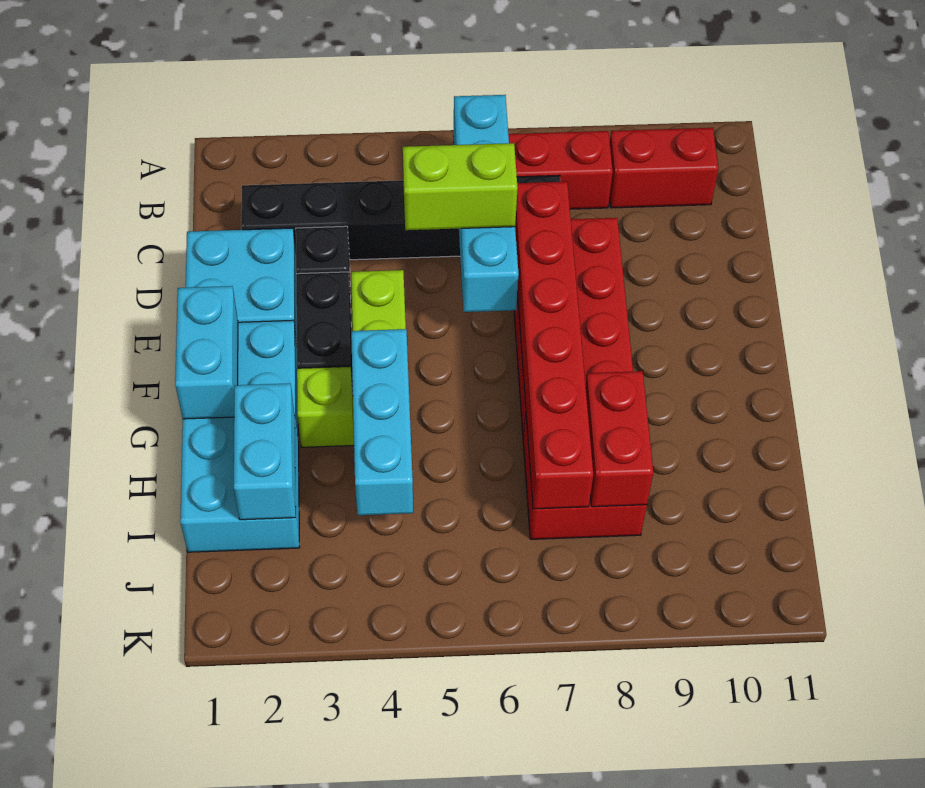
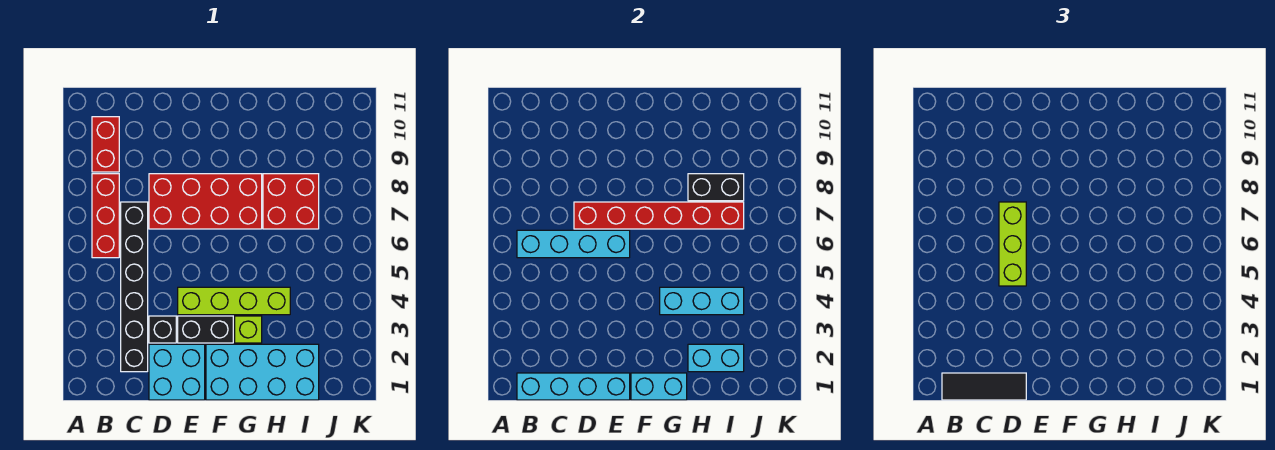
none -> cyan brick B1:E1 level 2
none -> black tile B1:D1 level 3
lime brick D5:D6 level 3 -> lime brick D5:D7 level 3
red brick H8:I8 level 2 -> black brick H8:I8 level 2

